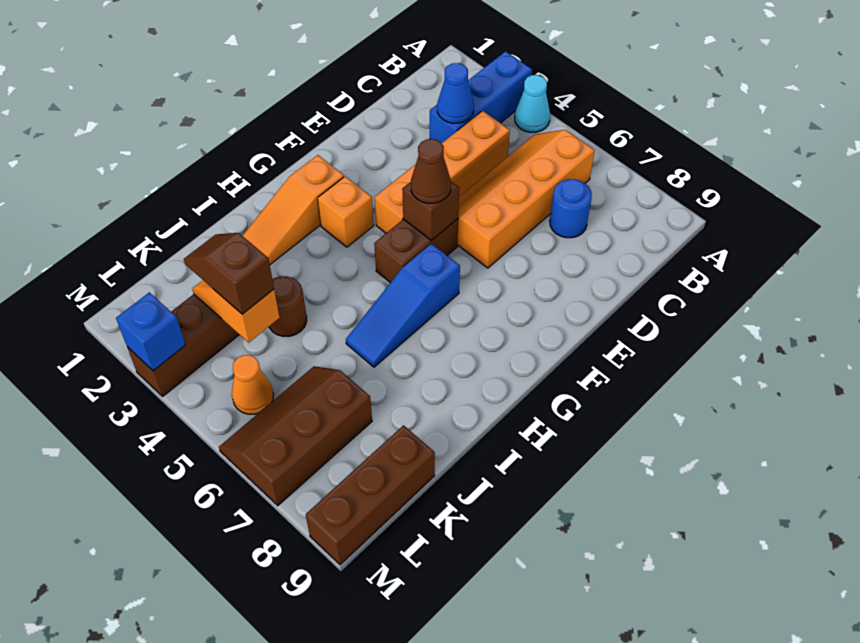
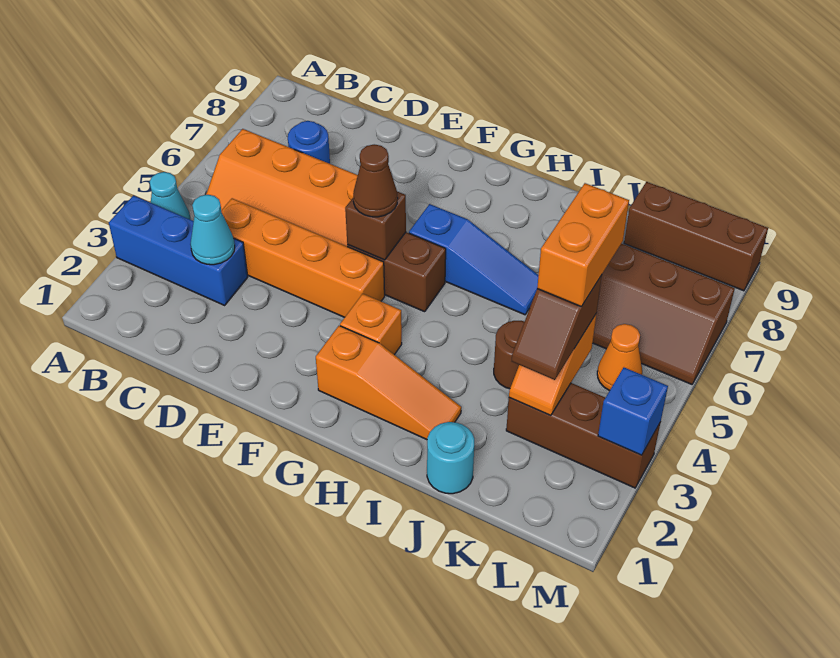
blue cone C3 level 2 -> cyan cone C3 level 2
none -> cyan round brick J1 level 1
none -> orange brick K4:K5 level 4

